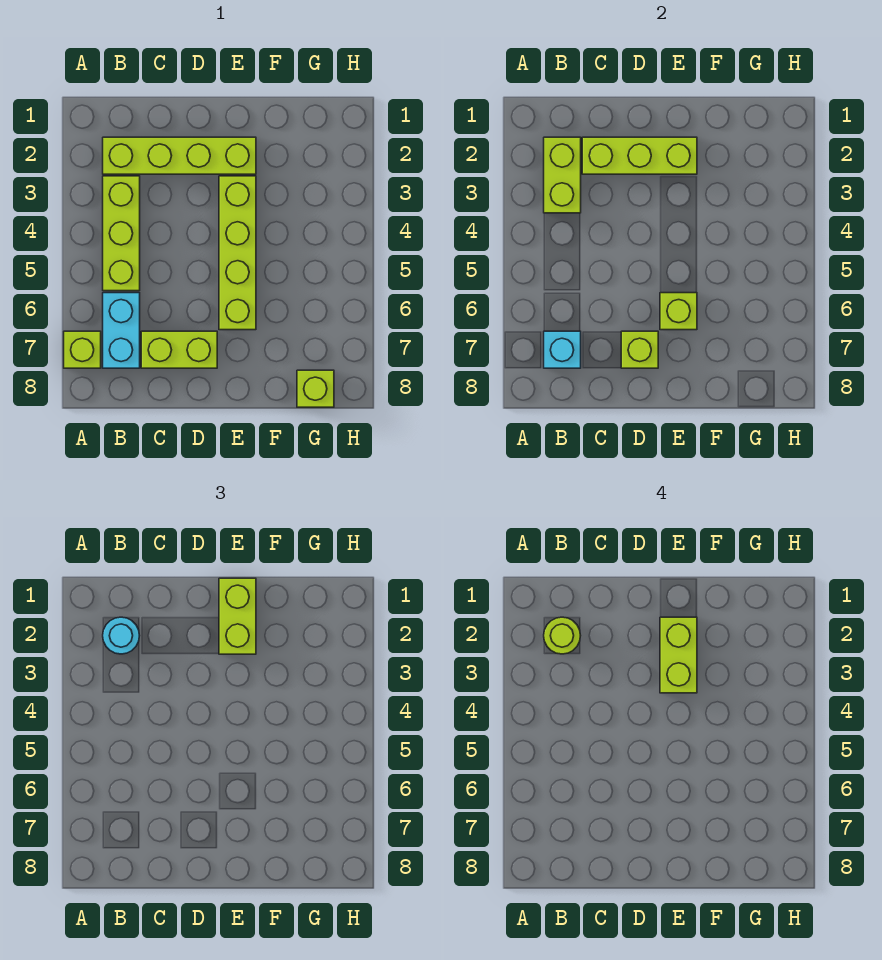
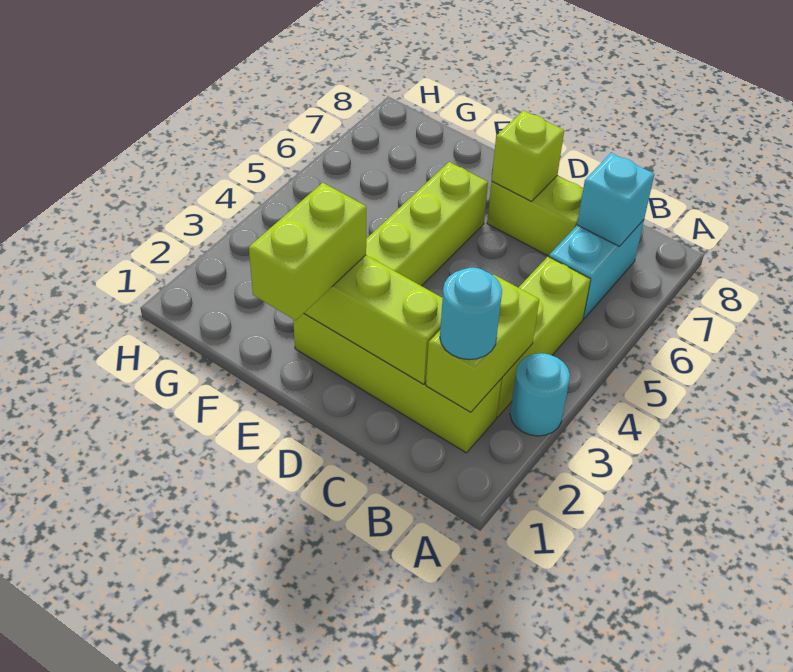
none -> cyan round brick A3 level 1
lime brick A7 level 1 -> none
lime round brick B2 level 4 -> none
lime brick E2:E3 level 4 -> none
lime brick E6 level 2 -> none
lime brick G8 level 1 -> none

